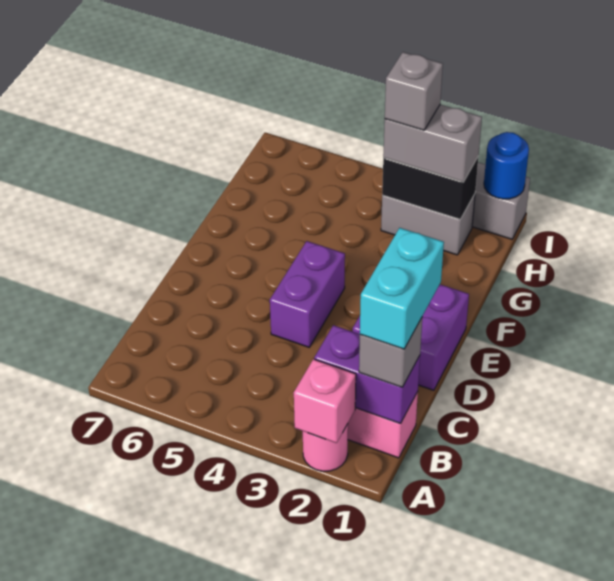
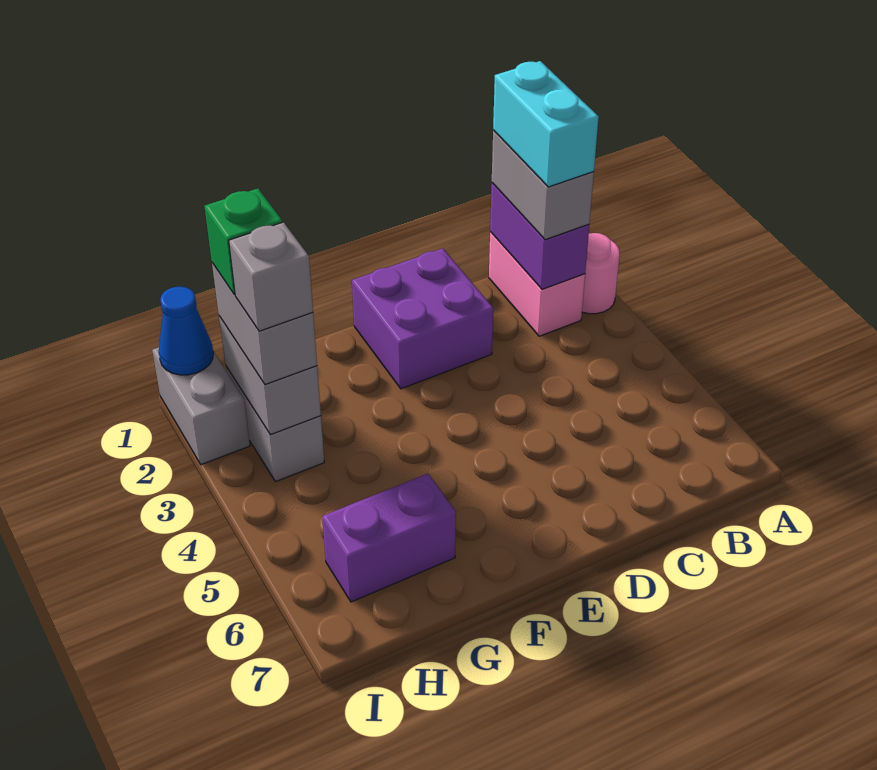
pink brick A2 level 2 -> none
grey brick B1 level 3 -> grey brick B1:B2 level 3
cyan brick B1:C1 level 4 -> cyan brick B1:B2 level 4
purple brick D4:E4 level 1 -> purple brick G6:H6 level 1
black brick H2:H3 level 2 -> grey brick H2:H3 level 2
none -> green brick H2 level 4
blue round brick I1 level 2 -> blue cone I1 level 2

